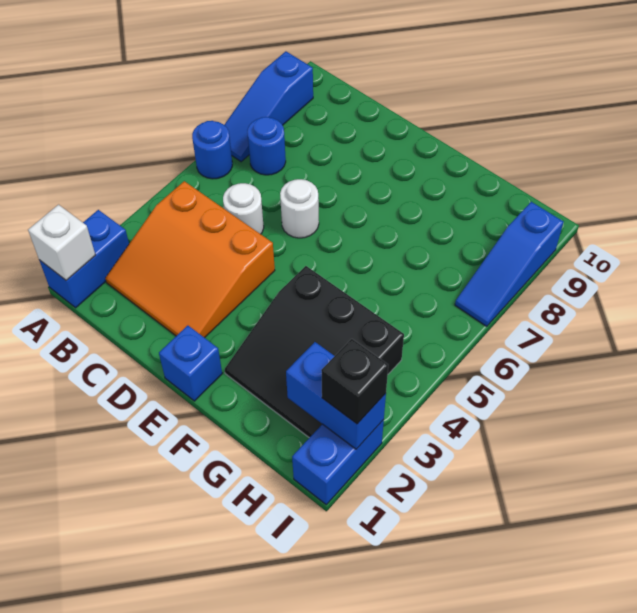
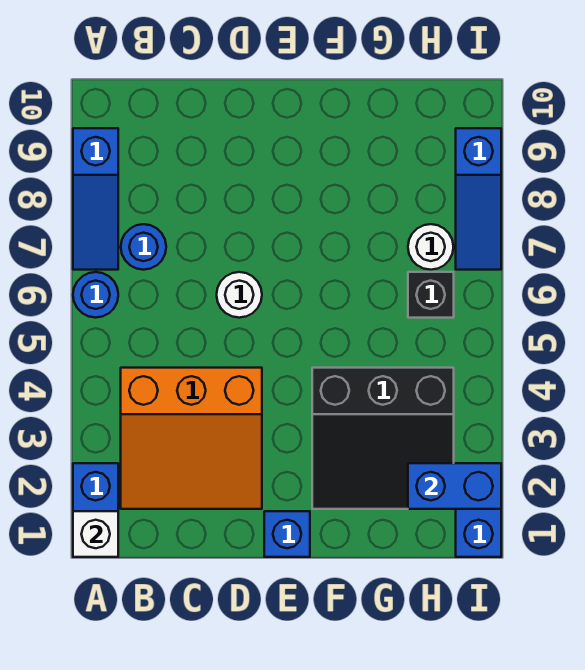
white round brick C5 level 1 -> white round brick H7 level 1
black brick I2 level 3 -> black brick H6 level 1

